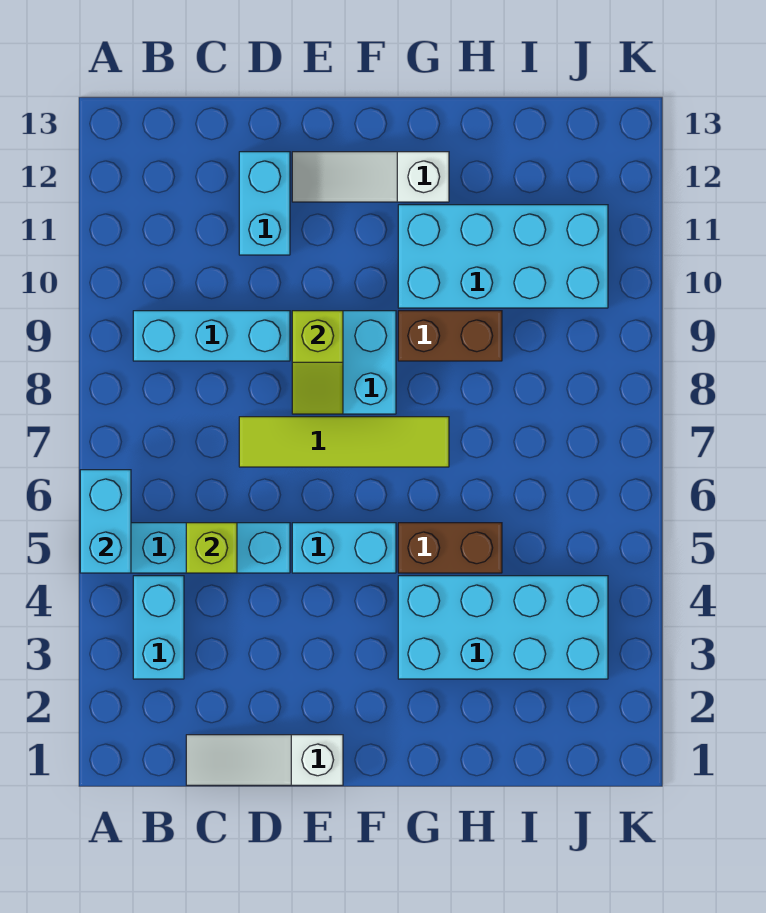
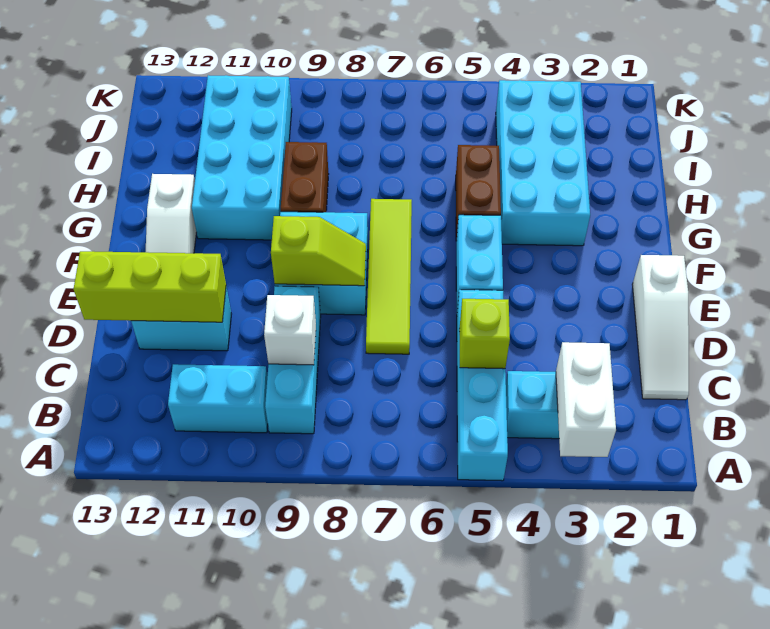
none -> white brick A3:B3 level 2
cyan brick A5:A6 level 2 -> cyan brick B10:B11 level 1
none -> white brick C9 level 2
none -> lime brick D11:D13 level 2

